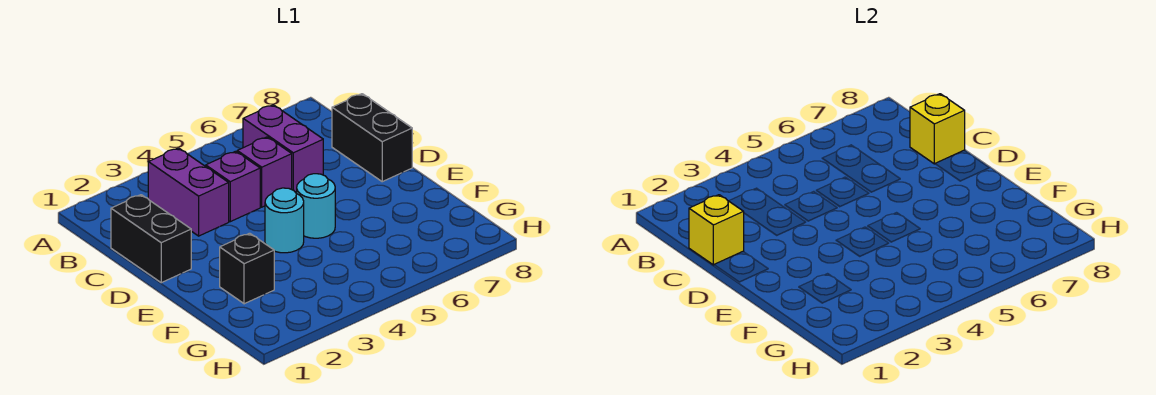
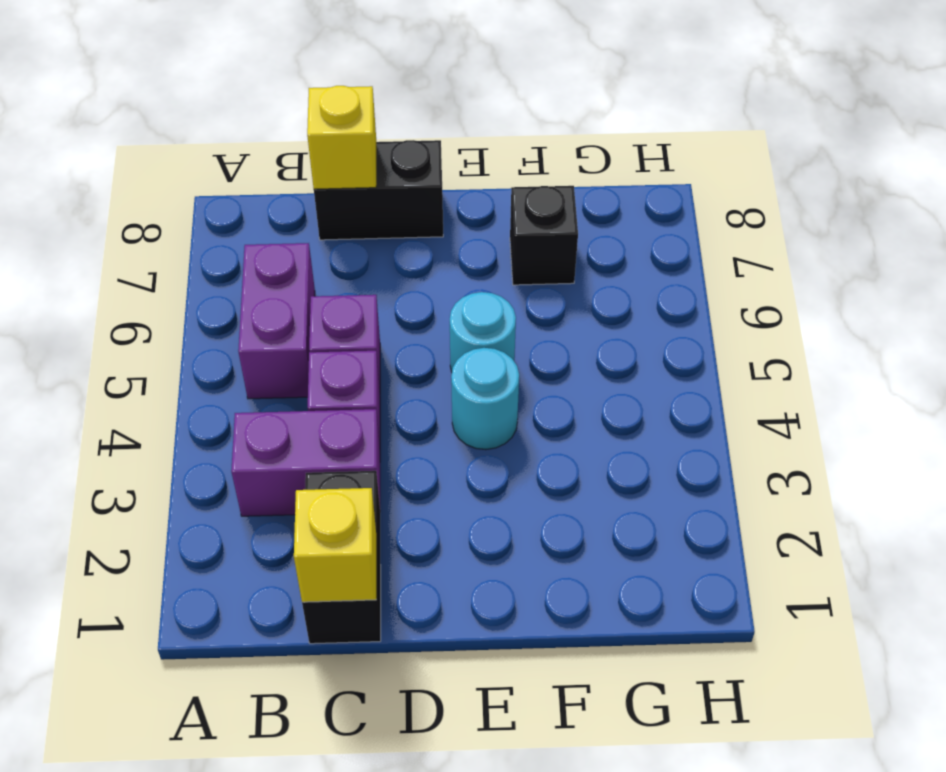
purple brick B6:C6 level 1 -> purple brick B5:B6 level 1
black brick C1:D1 level 1 -> black brick C1:C2 level 1
black brick F2 level 1 -> black brick F7 level 1

